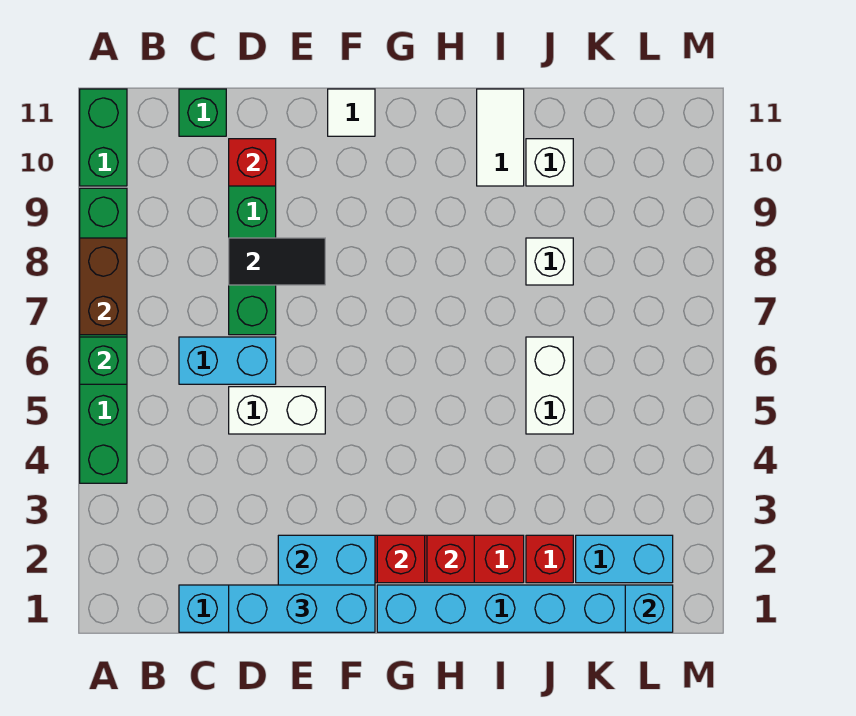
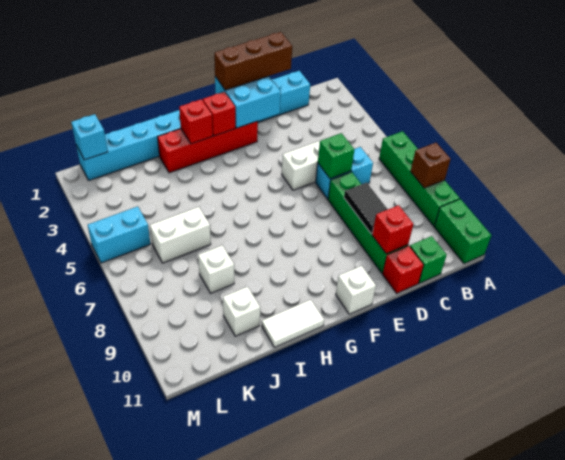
green brick A4:A9 level 1 -> green brick A6:A9 level 1
green brick A6 level 2 -> green brick D6 level 2
brown brick A7:A8 level 2 -> brown brick A8 level 2
cyan brick D1:F1 level 3 -> brown brick D1:F1 level 3
black tile D8:E8 level 2 -> black tile D8:D9 level 2
white tile F11 level 1 -> white brick F11 level 1
white tile I10:I11 level 1 -> white tile H11:I11 level 1
red brick J2 level 1 -> red brick D11 level 1
white brick J5:J6 level 1 -> white brick J6:K6 level 1
cyan brick K2:L2 level 1 -> cyan brick L5:M5 level 1

